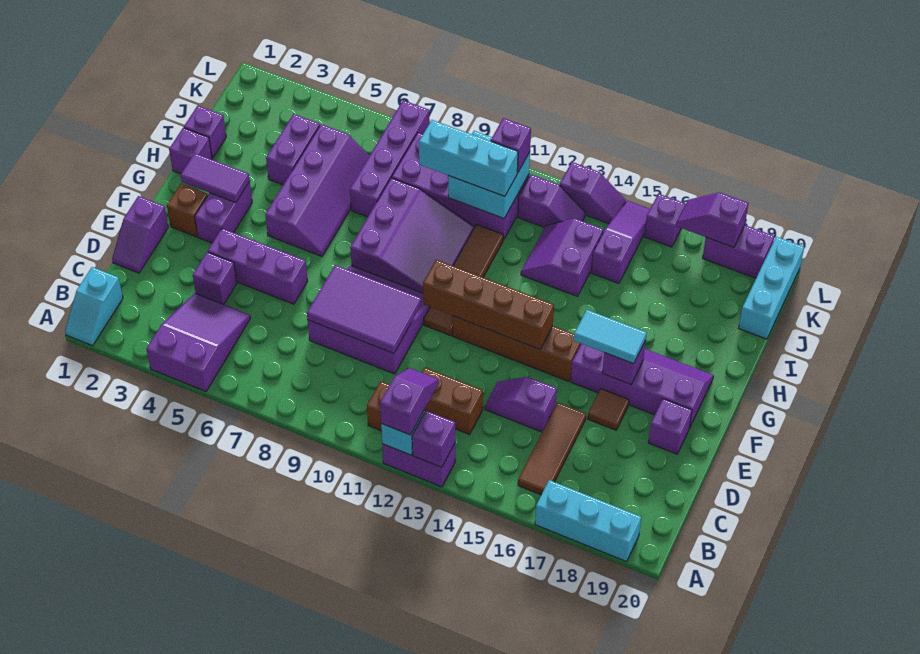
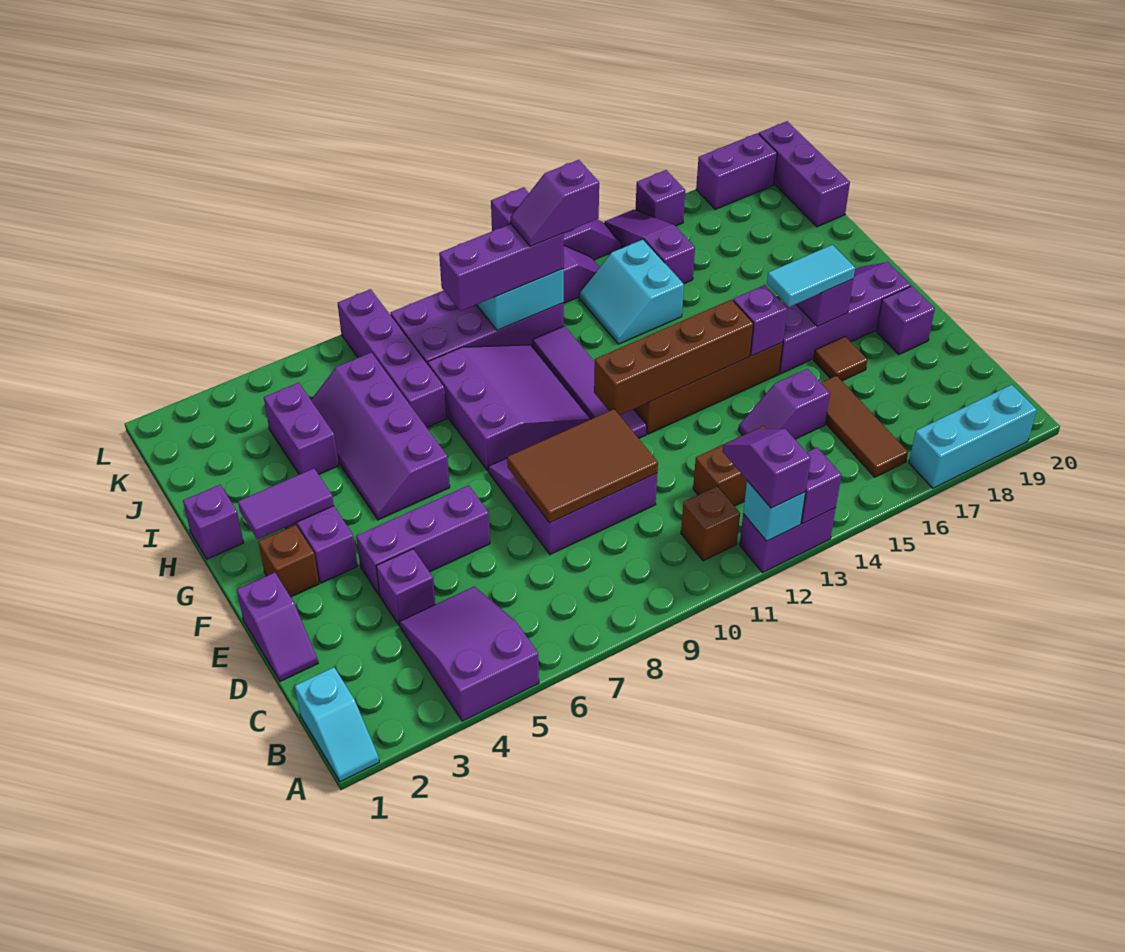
purple tile D8:E10 level 2 -> brown tile D8:E10 level 2
brown tile F11:I11 level 1 -> purple tile F11:I11 level 1
purple slope G5:J6 level 1 top 5 -> purple slope G5:J6 level 1 top 6
purple brick I1 level 1 -> purple brick F15 level 2
purple slope I13:J14 level 1 top 14 -> cyan slope I13:J14 level 1 top 14
cyan brick J9:J11 level 3 -> purple brick J9:J11 level 3
cyan brick J20:L20 level 1 -> purple brick J20:L20 level 1
purple slope L17:L18 level 2 top 18 -> purple slope J11:J12 level 4 top 12

